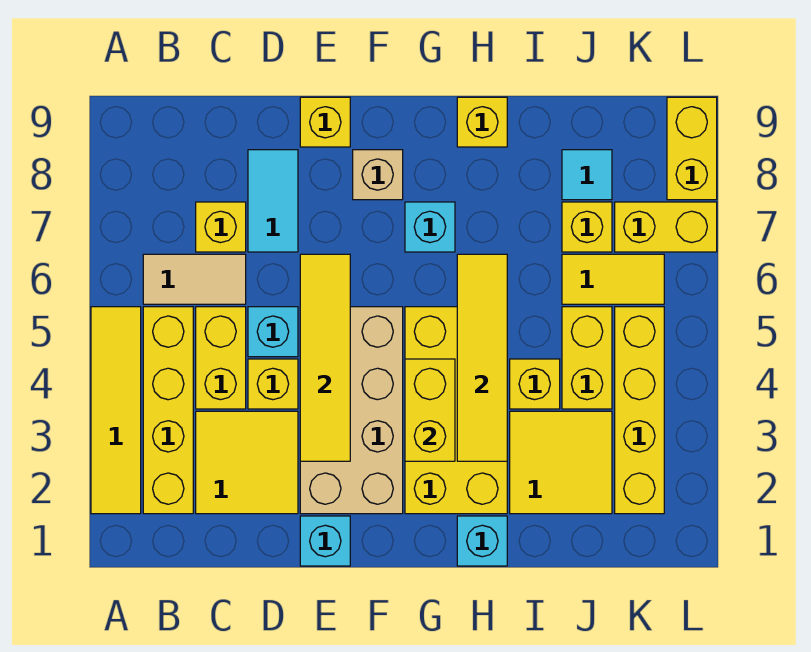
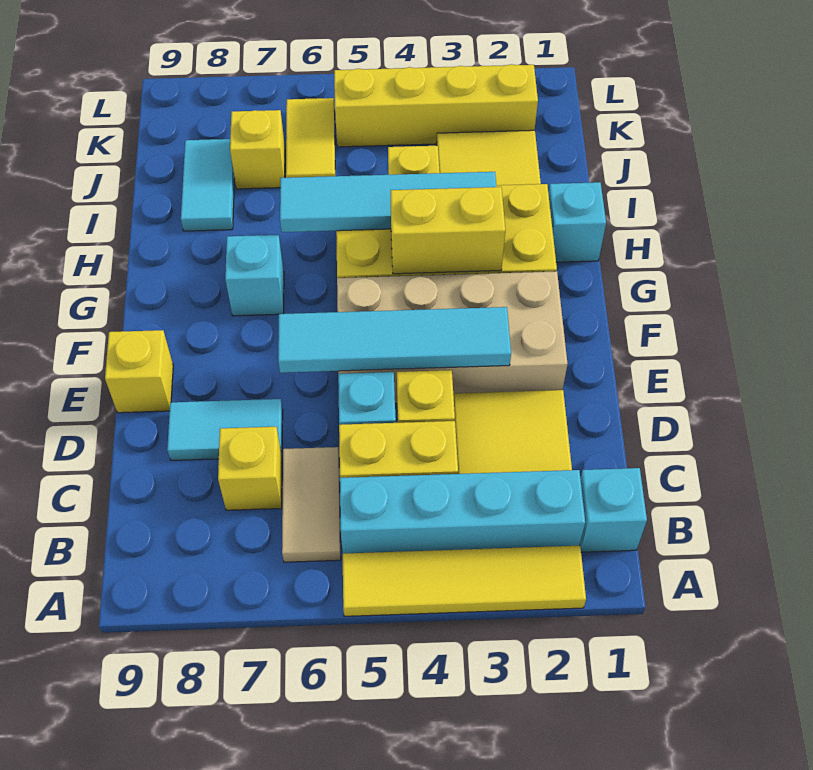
yellow brick B2:B5 level 1 -> cyan brick B2:B5 level 1
cyan brick E1 level 1 -> cyan brick B1 level 1
yellow tile E3:E6 level 2 -> cyan tile E3:E6 level 2
tan brick F8 level 1 -> none
yellow tile H3:H6 level 2 -> cyan tile H3:H6 level 2
yellow brick H9 level 1 -> none
yellow brick J4:J5 level 1 -> none
cyan tile J8 level 1 -> cyan tile I8:J8 level 1
yellow brick K7:L7 level 1 -> none
yellow brick L8:L9 level 1 -> none

